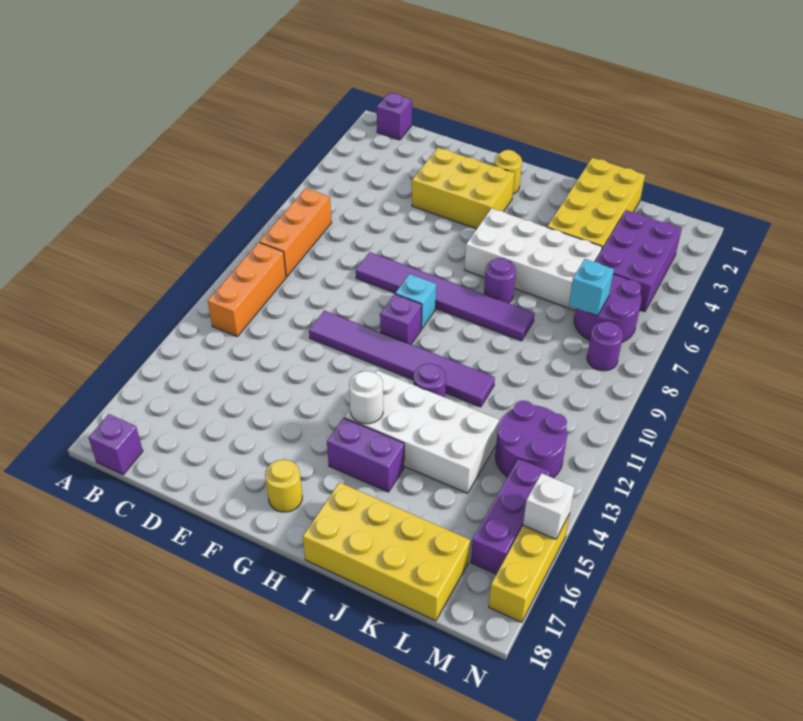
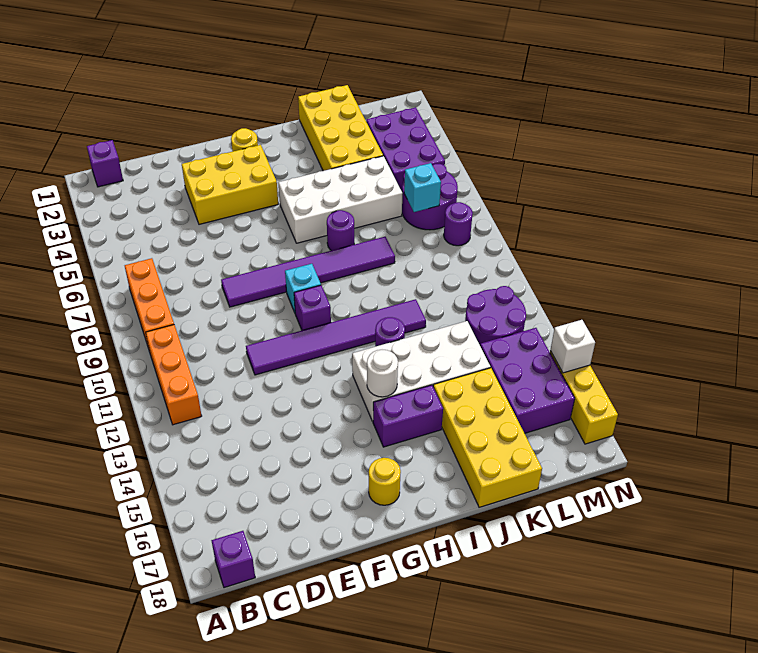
yellow brick I17:L18 level 1 -> yellow brick J15:K18 level 1
purple brick M14:M16 level 1 -> purple brick L14:M16 level 1

